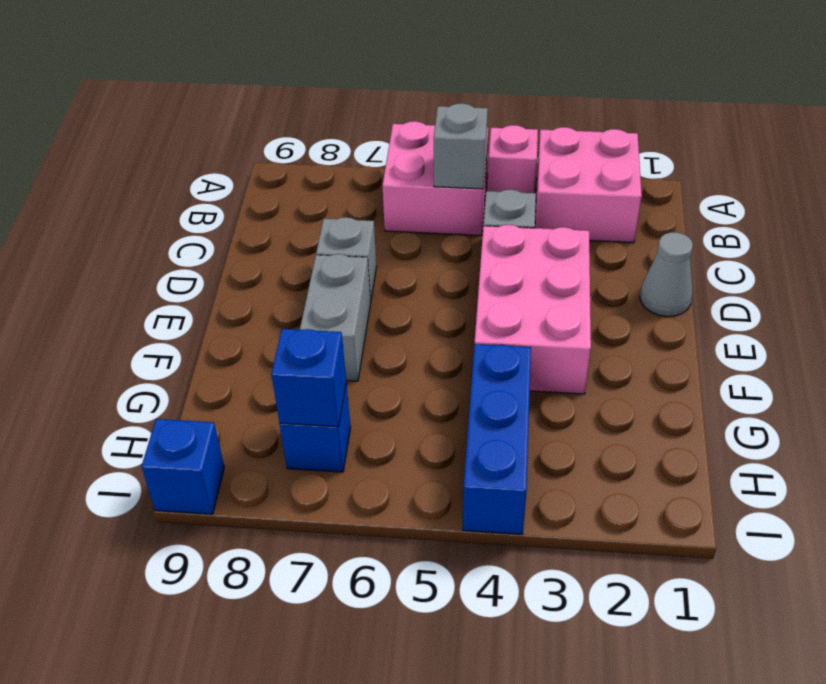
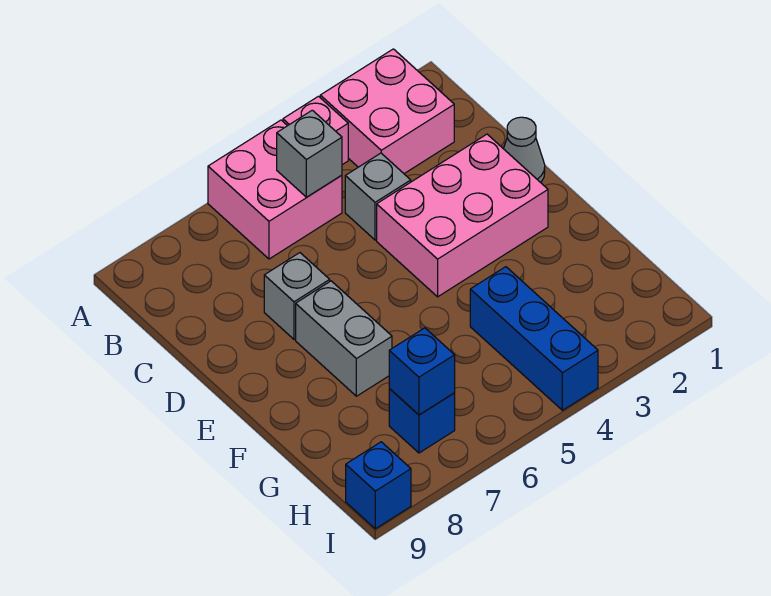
pink brick D3:F4 level 1 -> pink brick D2:E4 level 1

